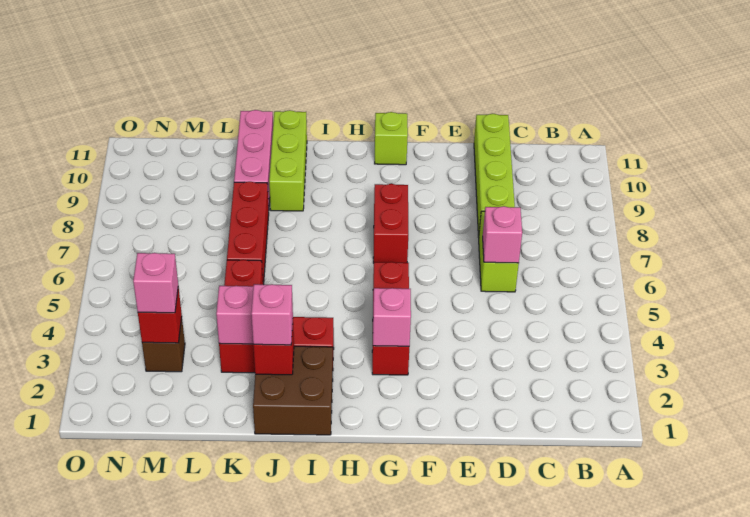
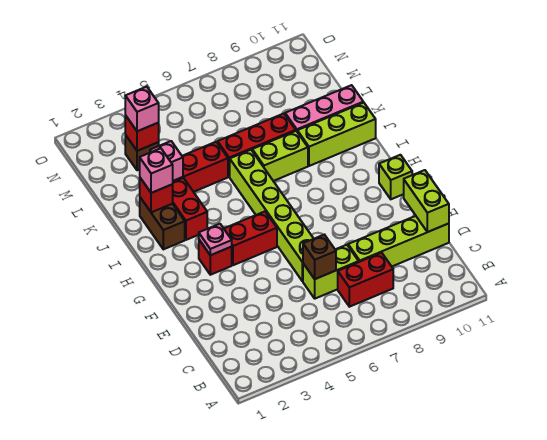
pink brick D6 level 2 -> brown brick D6 level 2
none -> lime brick D11:E11 level 2
none -> lime brick E6:J6 level 1
pink brick G3 level 2 -> pink plate G3 level 2
red brick G7:G8 level 1 -> red brick C7:C8 level 1
brown brick I1:J2 level 1 -> brown brick I2:J2 level 1
none -> lime brick J7:J8 level 1

